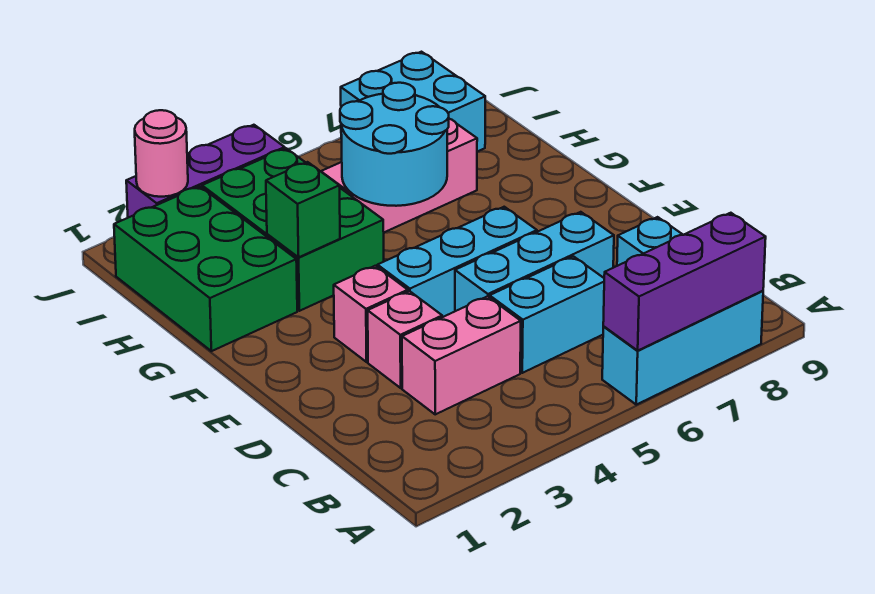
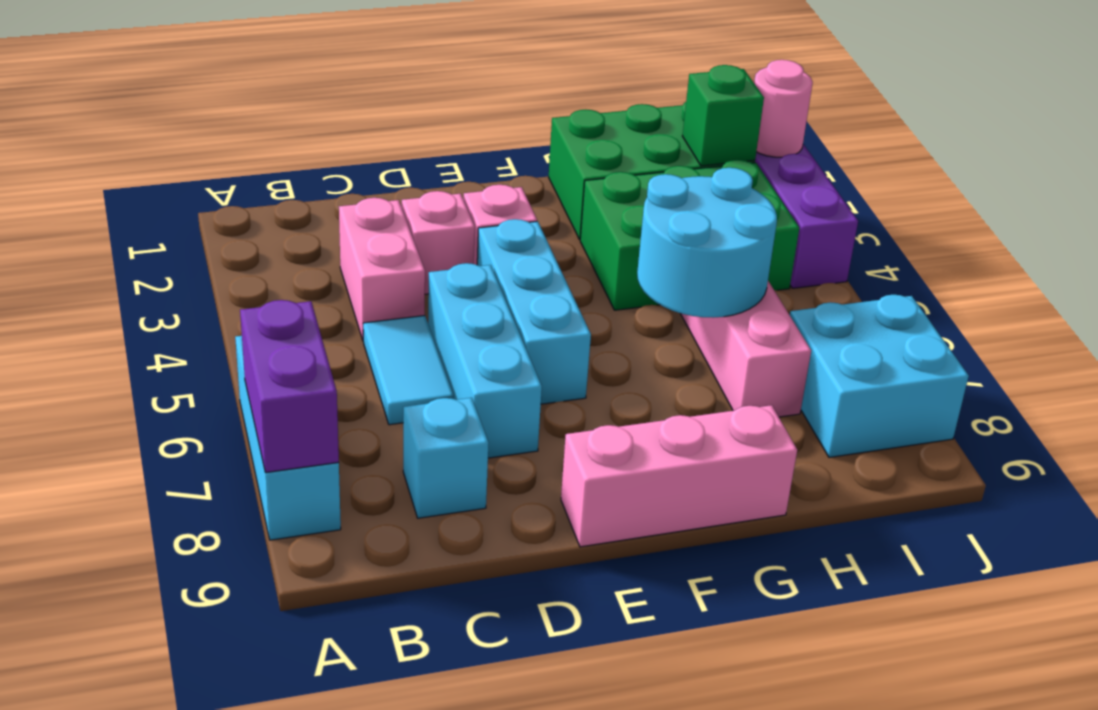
purple brick A6:A8 level 2 -> purple brick A7:A8 level 2
cyan brick C5:C6 level 1 -> cyan tile C5:C6 level 1
none -> pink brick E9:G9 level 1
green brick G3 level 2 -> green brick I2 level 2

